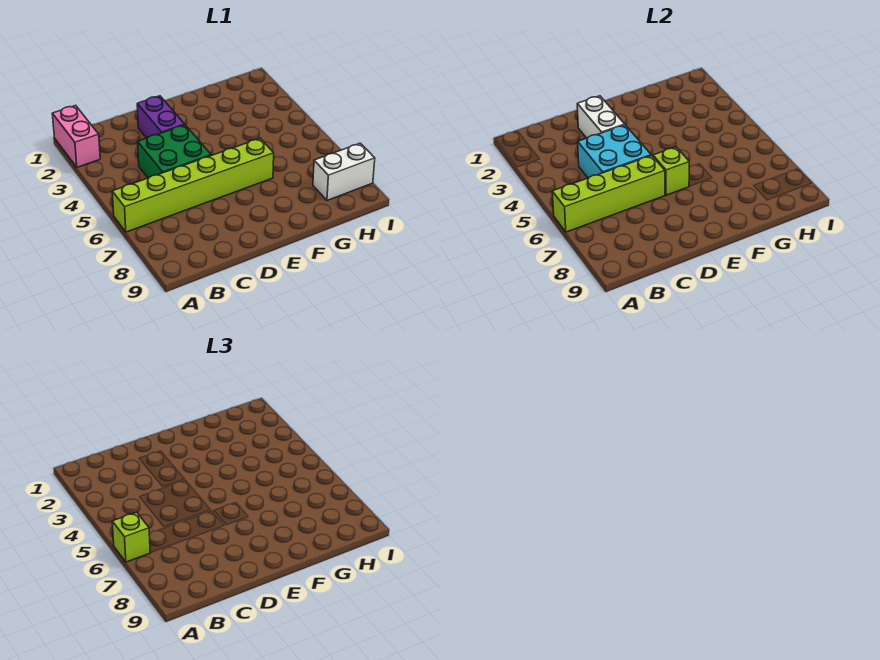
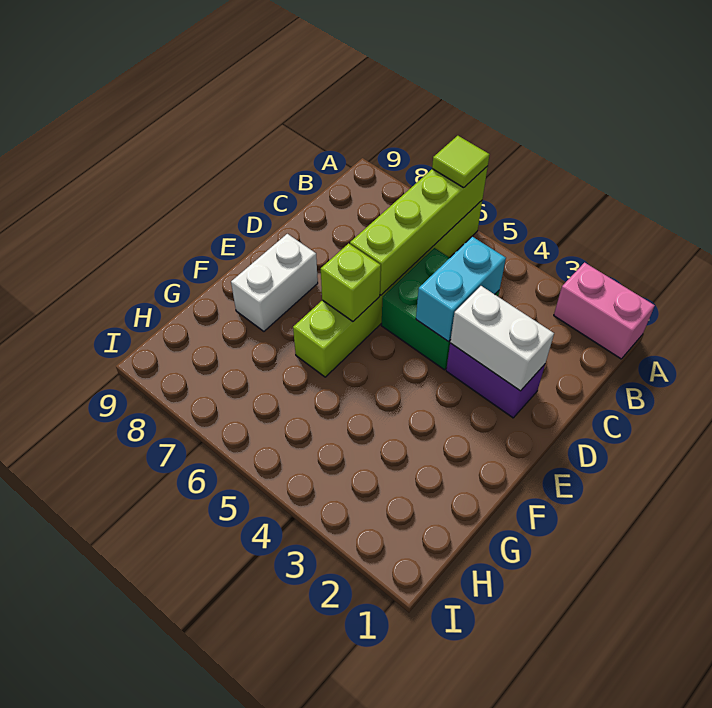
lime brick A6 level 3 -> lime tile A6 level 3
cyan brick C4:D5 level 2 -> cyan brick C4:D4 level 2
white brick H8:I8 level 1 -> white brick E8:F8 level 1

